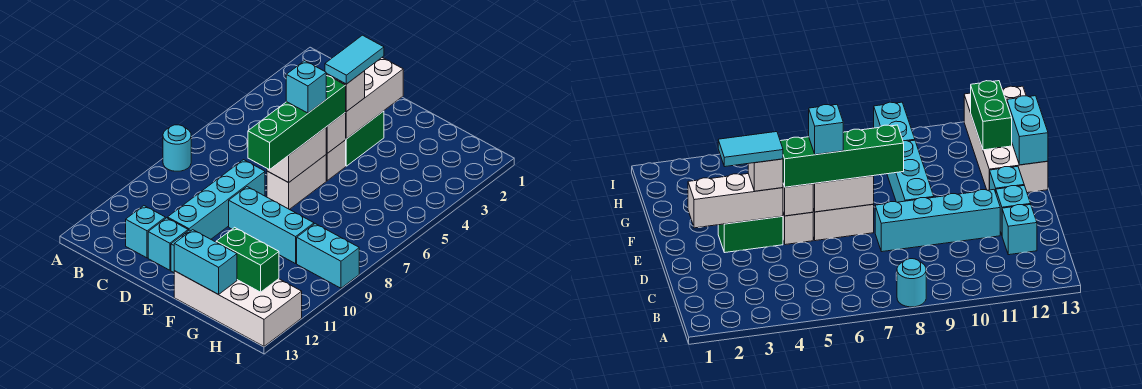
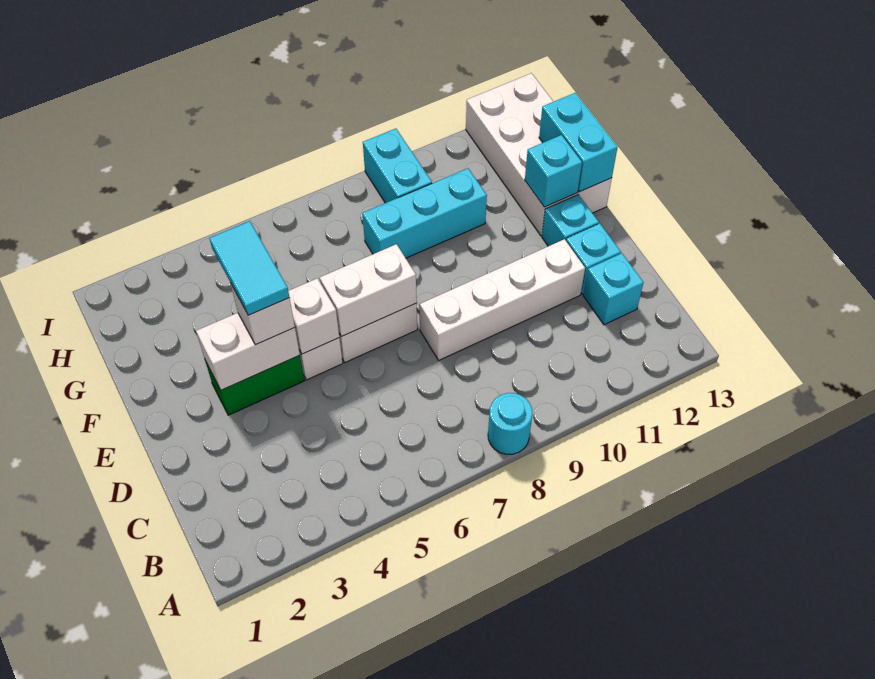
cyan brick D8:D11 level 1 -> white brick D8:D11 level 1
white brick E2:E4 level 2 -> white brick E3:E4 level 2
cyan tile E3:E4 level 4 -> cyan tile E4:F4 level 4
green brick E5:E8 level 3 -> none
cyan brick E6 level 4 -> cyan brick F12 level 2
cyan brick E9:G9 level 1 -> cyan brick G8:G10 level 1
green brick G12:H12 level 2 -> none

